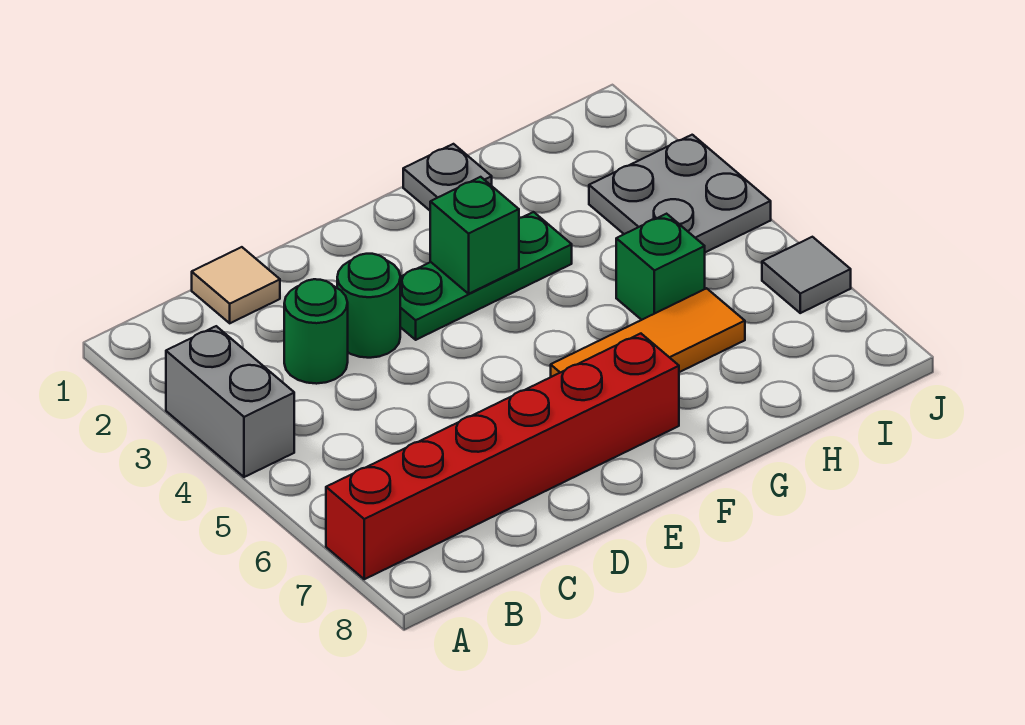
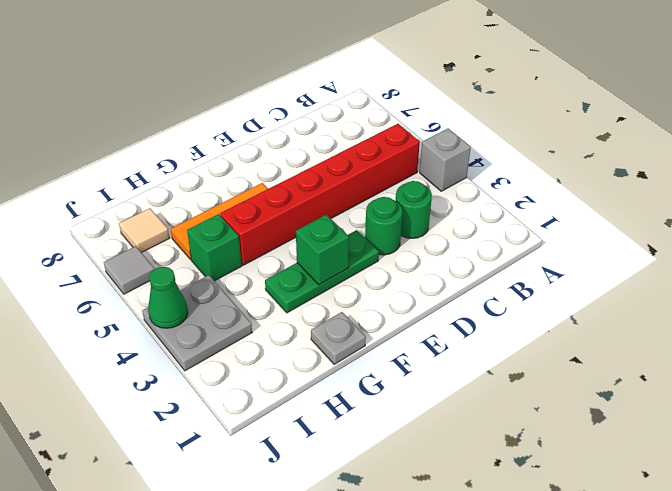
grey brick A3:A4 level 1 -> grey brick A4 level 1
red brick A7:F7 level 1 -> red brick B5:G5 level 1
tan tile C1 level 1 -> tan tile I7 level 1
none -> green cone J4 level 2

